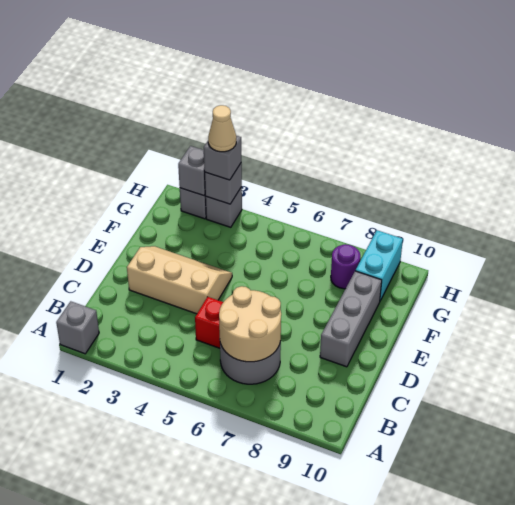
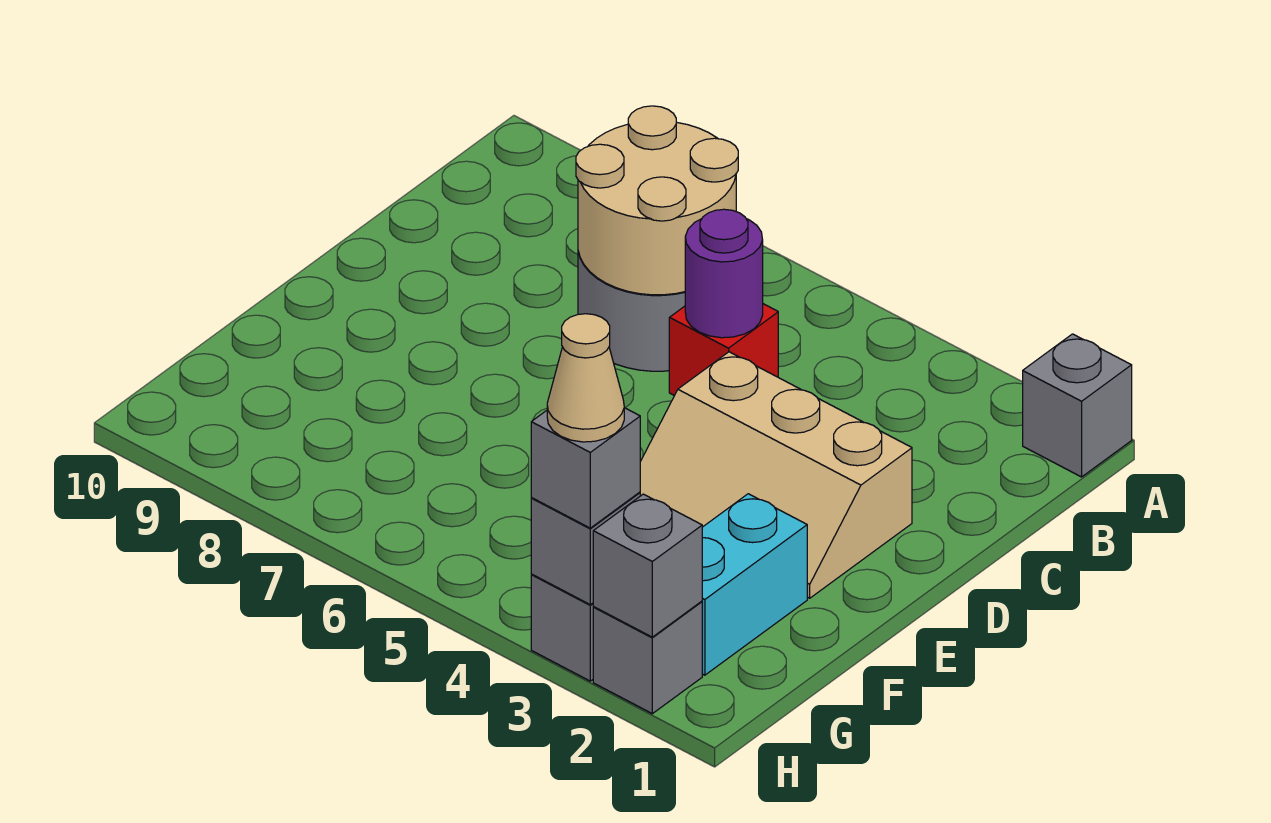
grey brick D9:F9 level 1 -> none
purple round brick G8 level 1 -> purple round brick C5 level 2
cyan brick G9:H9 level 1 -> cyan brick F2:G2 level 1

